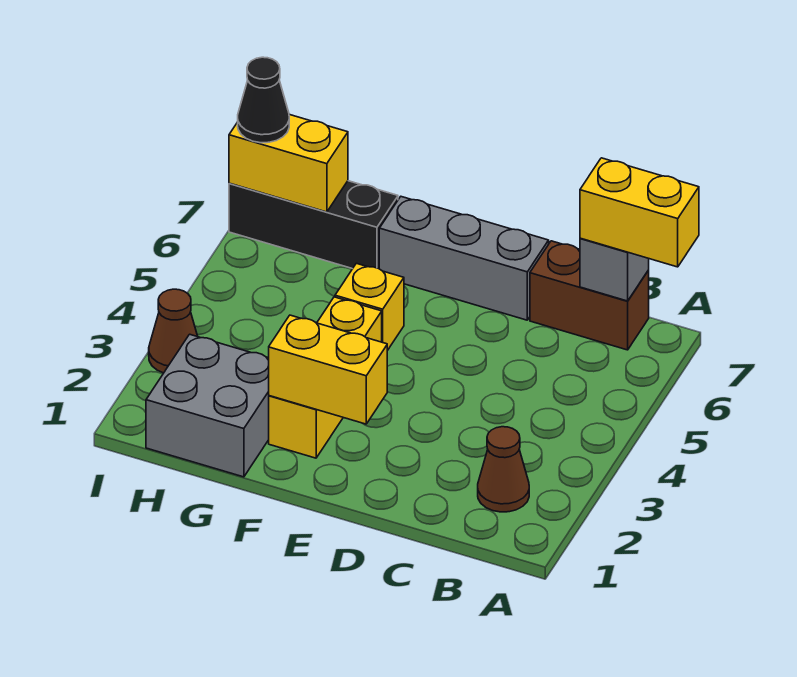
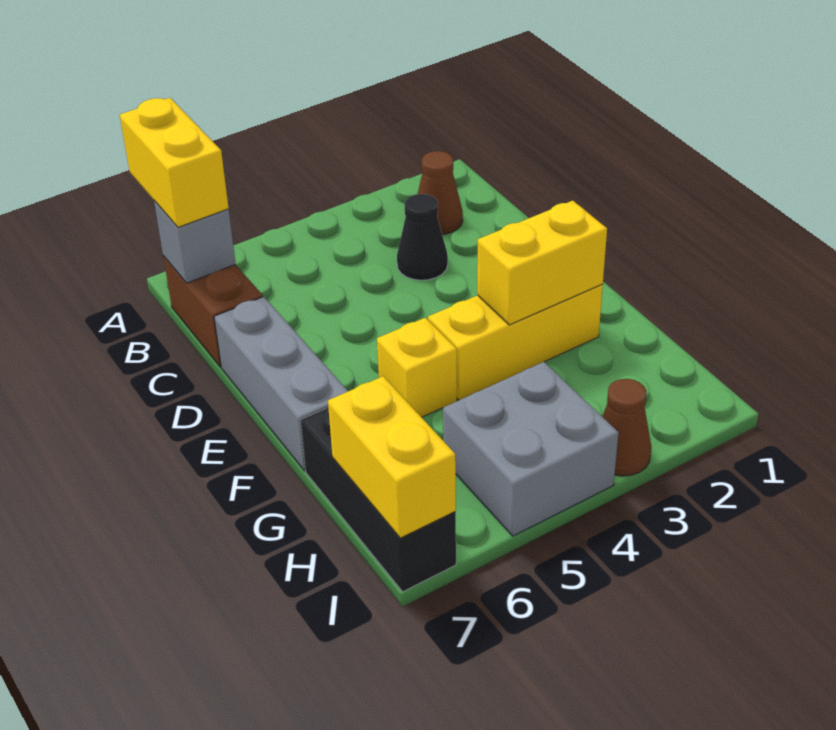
yellow brick E2:F2 level 2 -> yellow brick F2:F3 level 2
grey brick G1:H2 level 1 -> grey brick H4:I5 level 1
black cone I7 level 3 -> black cone C3 level 1

